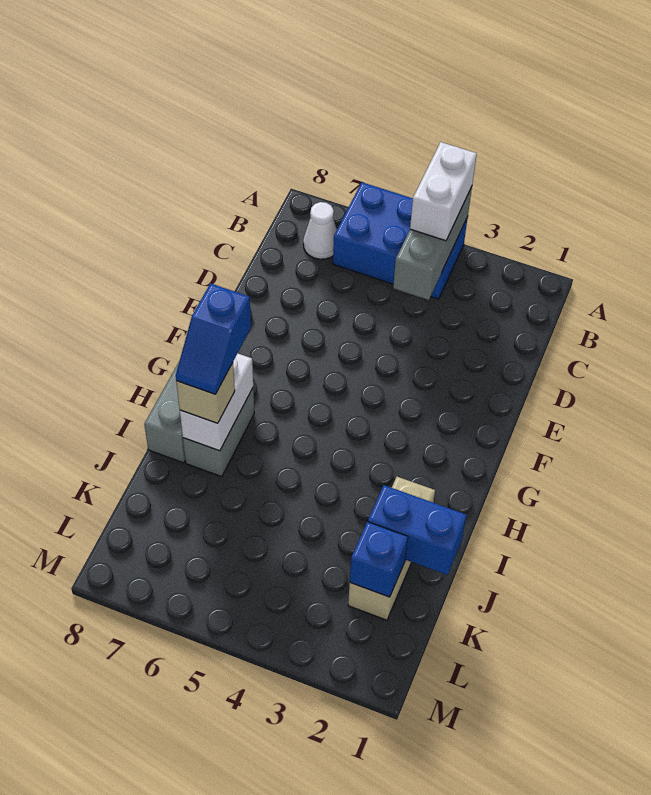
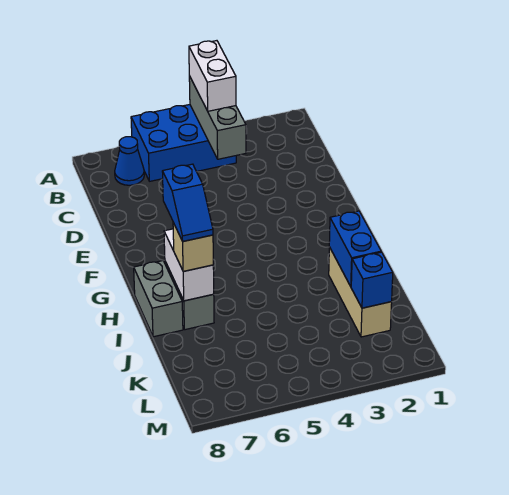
white cone B7 level 1 -> blue cone B7 level 1
blue brick J1:J2 level 2 -> blue brick I2:J2 level 2

